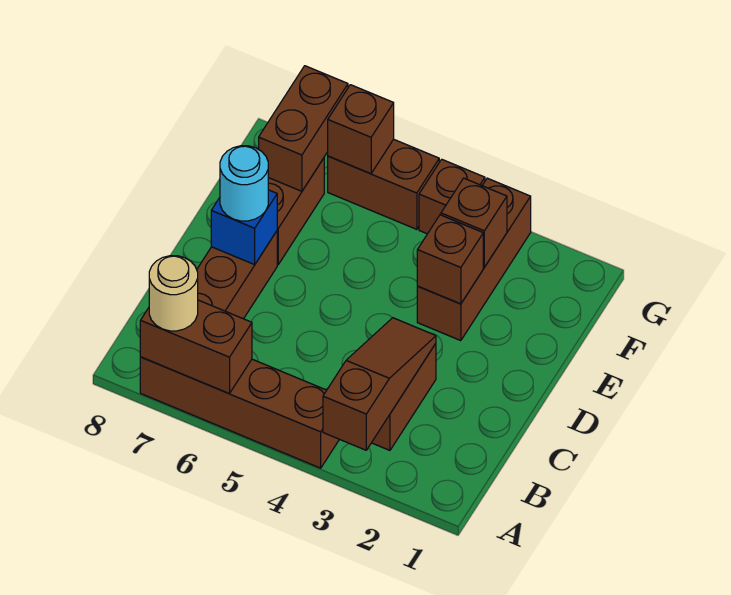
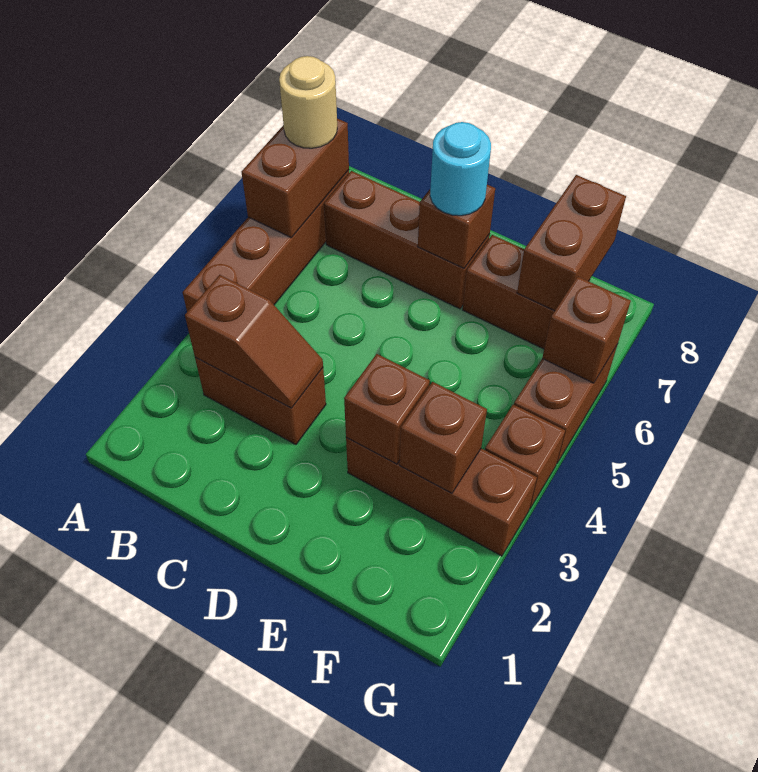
brown slope A3:C3 level 2 top A -> brown slope B3:C3 level 2 top B
blue brick D7 level 2 -> brown brick D7 level 2
brown brick F7:G7 level 2 -> brown brick F7:F8 level 2

